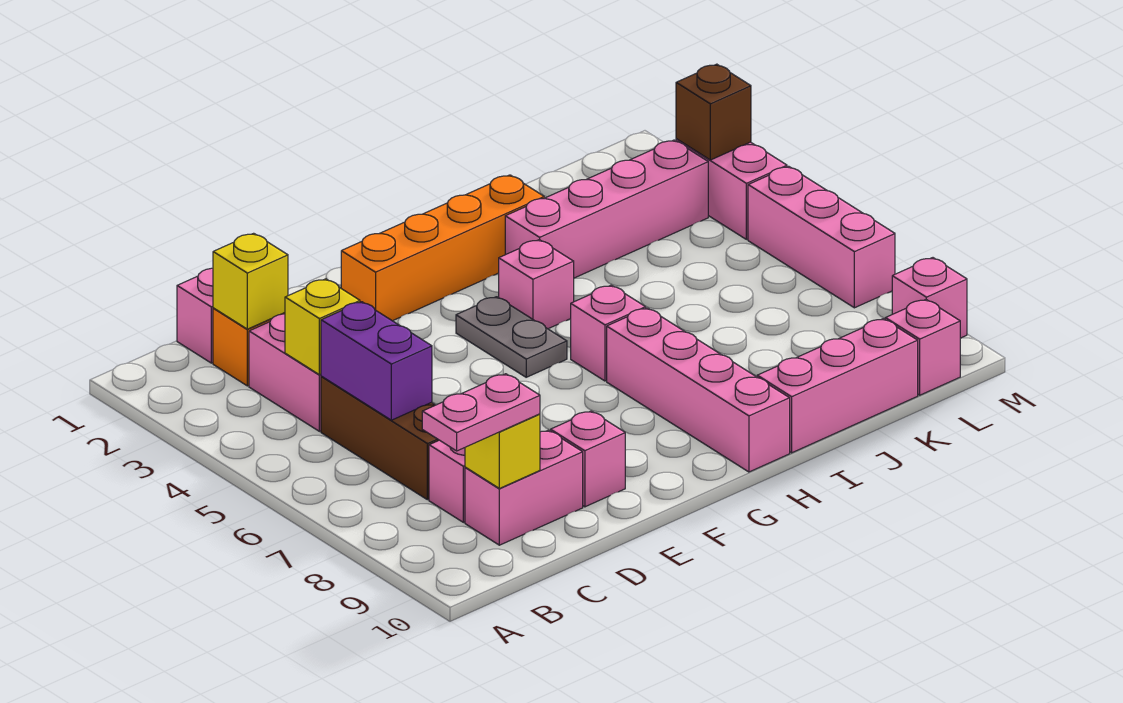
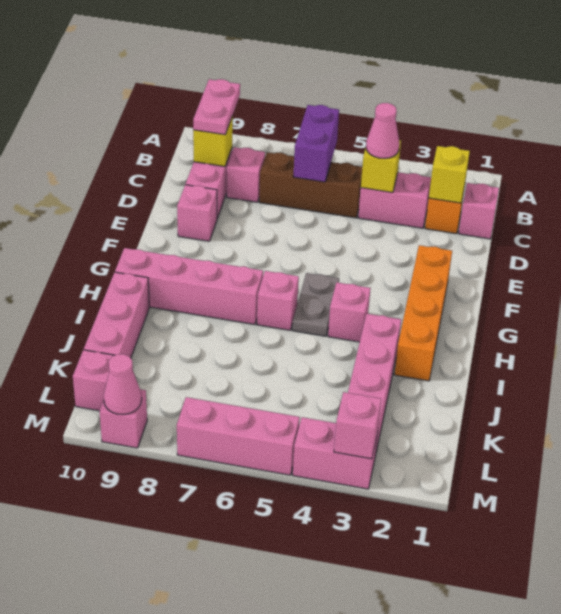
none -> pink cone C4 level 3
purple brick C5:C6 level 2 -> purple brick B6:C6 level 2
grey plate G4:G5 level 1 -> grey plate G5:H5 level 1
brown brick M3 level 2 -> pink brick M3 level 2
none -> pink cone M9 level 2

